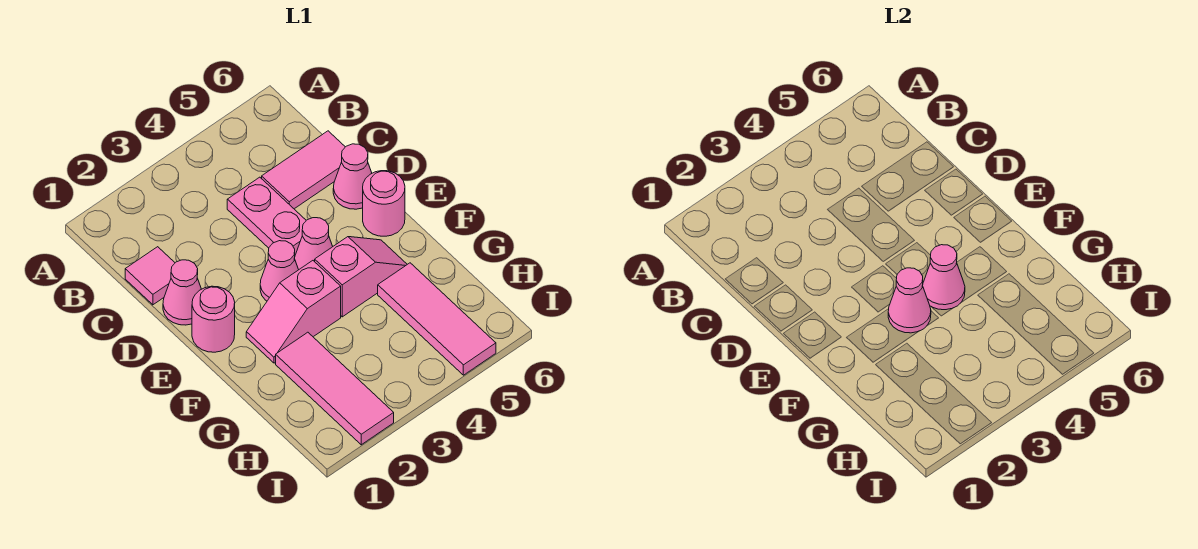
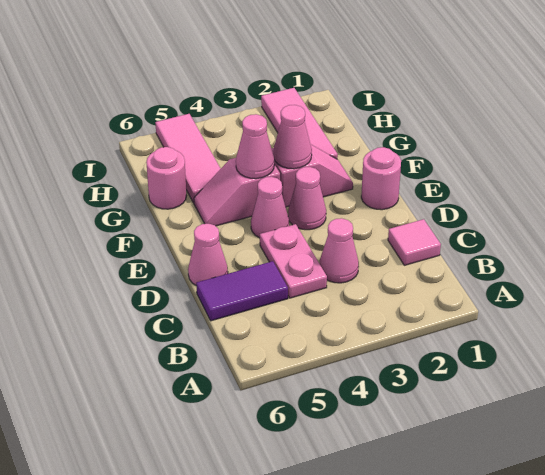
pink tile C5:C6 level 1 -> purple tile C5:C6 level 1
pink cone D1 level 1 -> pink cone C3 level 1
pink round brick E6 level 1 -> pink round brick G6 level 1

